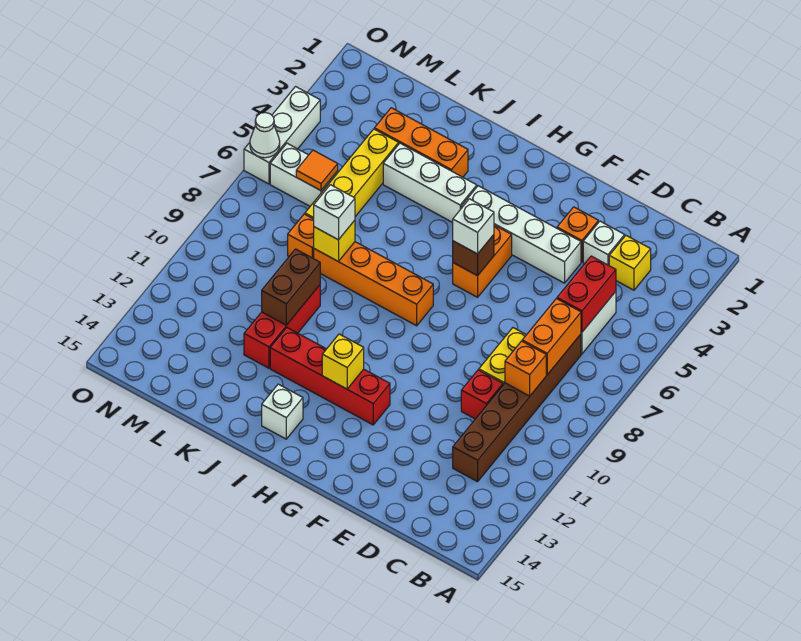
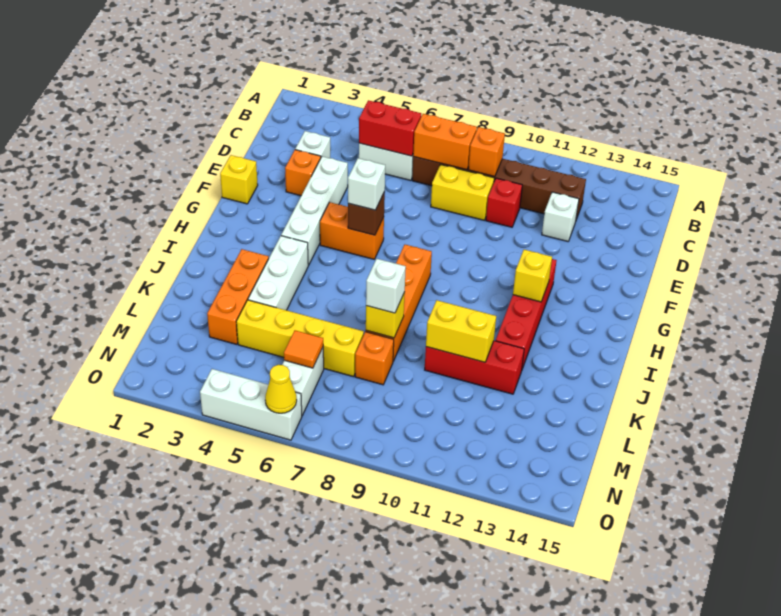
yellow brick C3 level 1 -> yellow brick F1 level 1
white brick I14 level 1 -> white brick D12 level 1
brown brick K10:K11 level 2 -> yellow brick K10:K11 level 2
white cone O6 level 2 -> yellow cone O6 level 2

